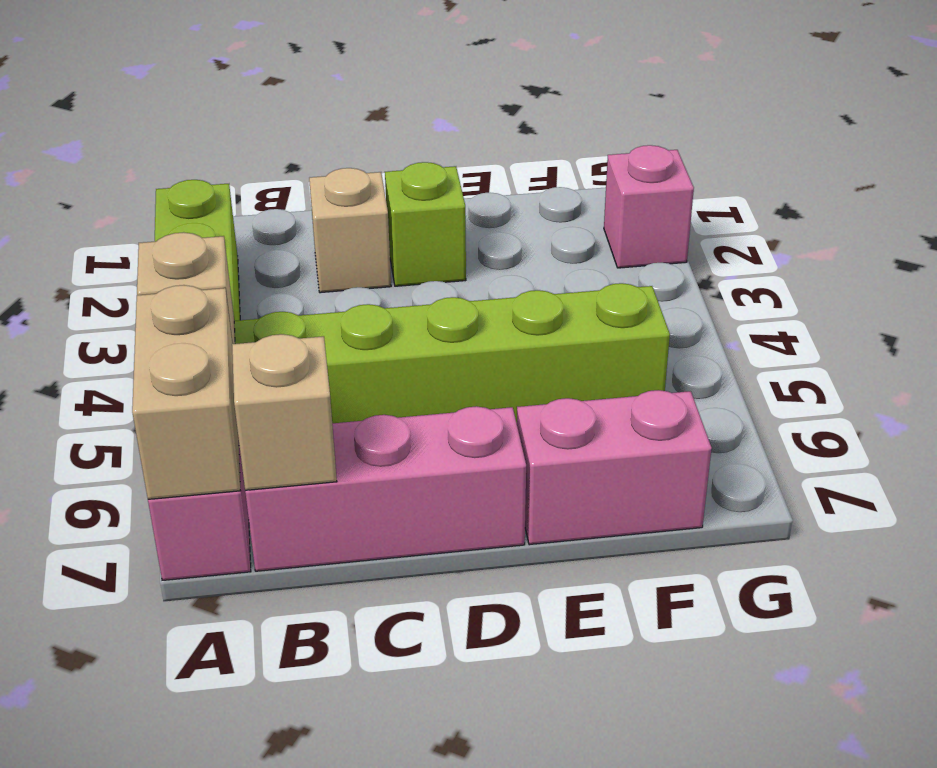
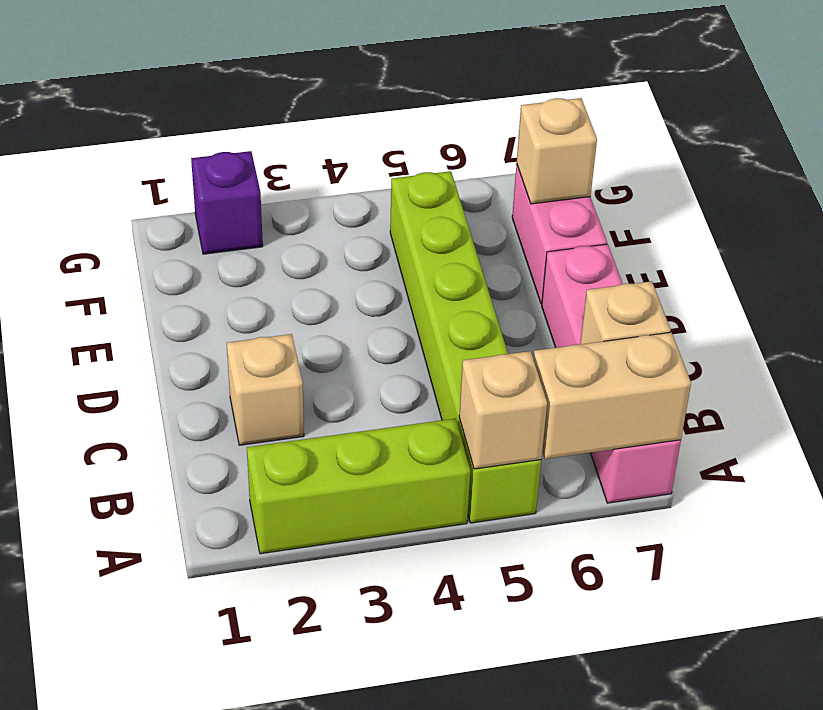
lime brick D2 level 1 -> none
none -> tan brick F7 level 2
pink brick G2 level 1 -> purple brick G2 level 1

